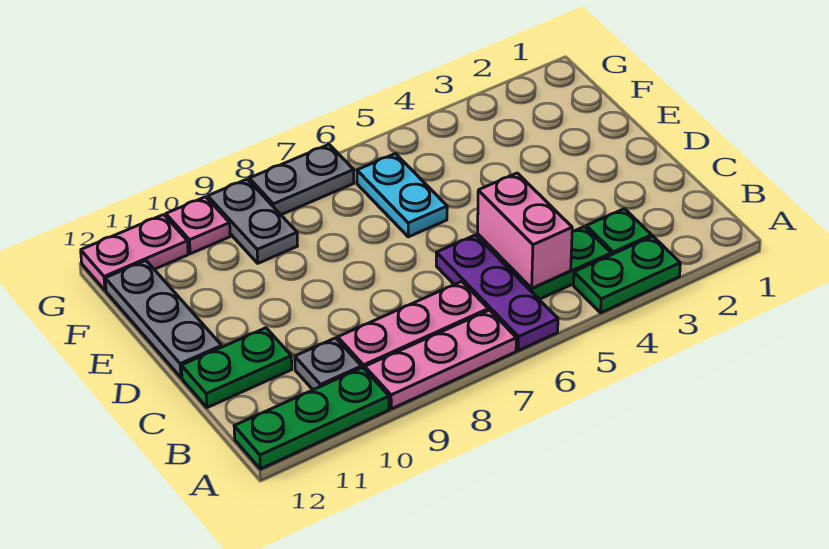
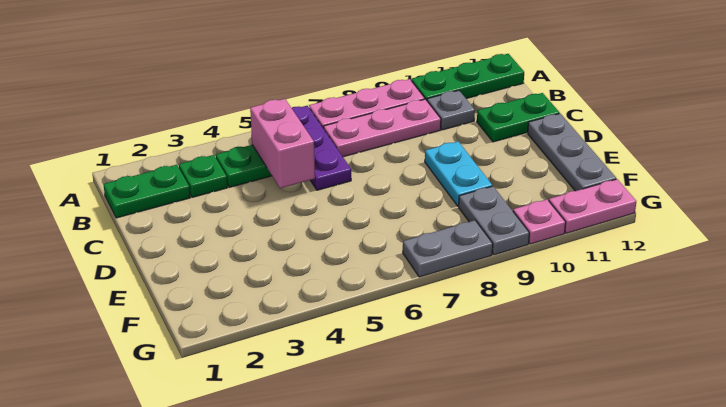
green plate A3:A4 level 1 -> green plate B1:B2 level 1
cyan plate E6:F6 level 1 -> cyan plate D9:E9 level 1

